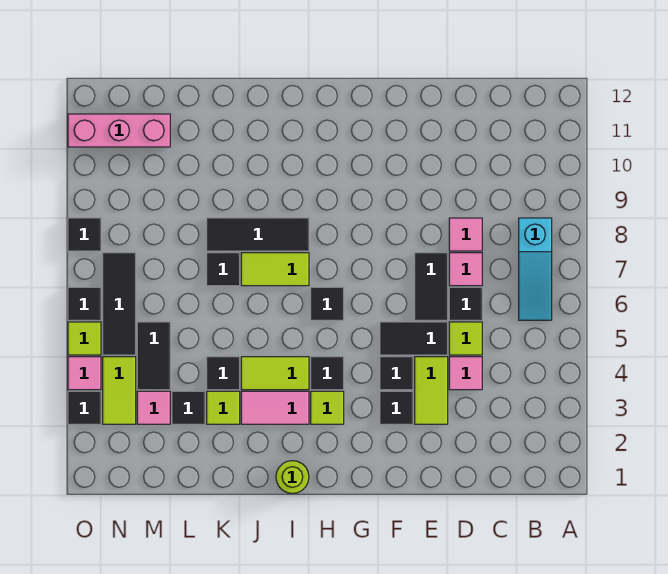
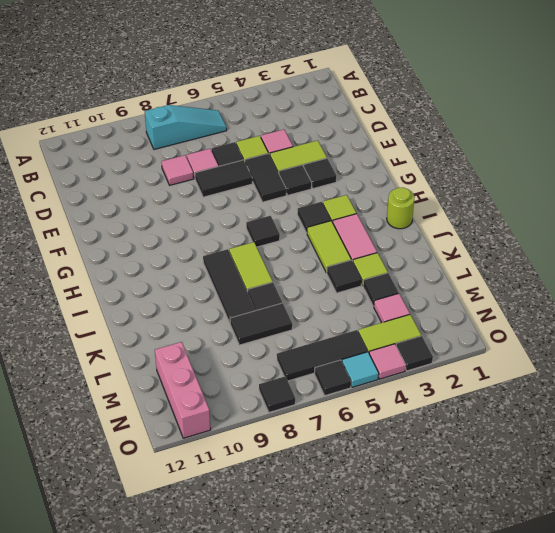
black tile M4:M5 level 1 -> black tile L7:L8 level 1
lime tile O5 level 1 -> cyan tile O5 level 1

